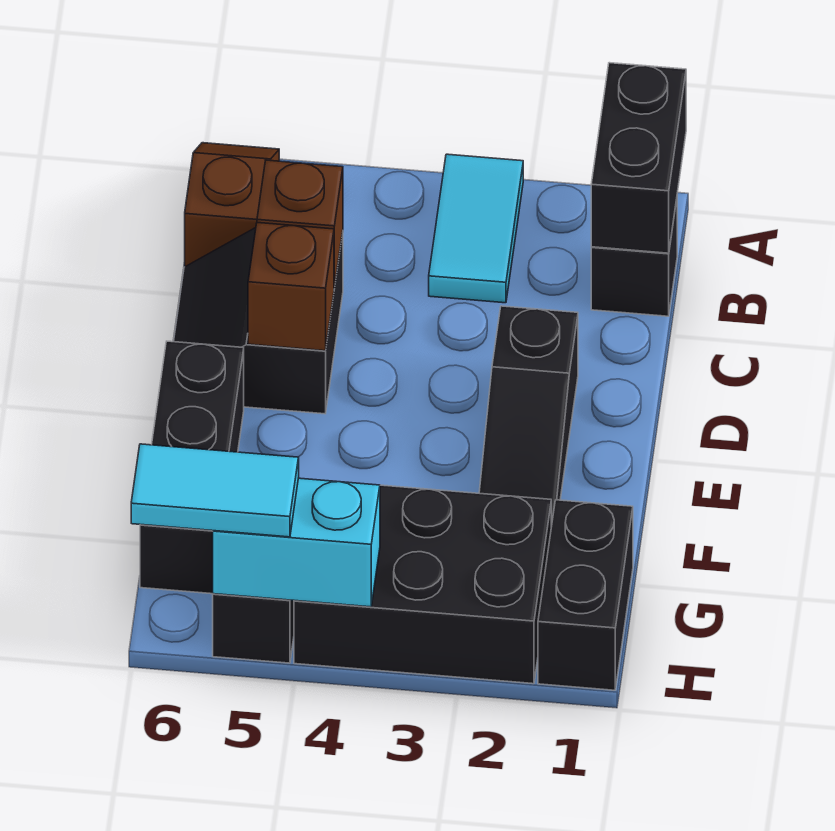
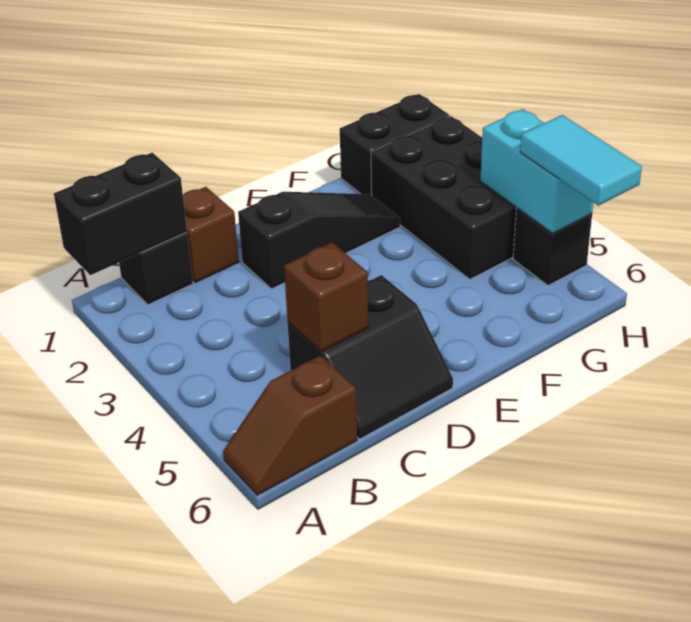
cyan tile A3:B3 level 1 -> none
brown brick D5 level 2 -> brown brick C1 level 1
black brick E6:G6 level 1 -> none

